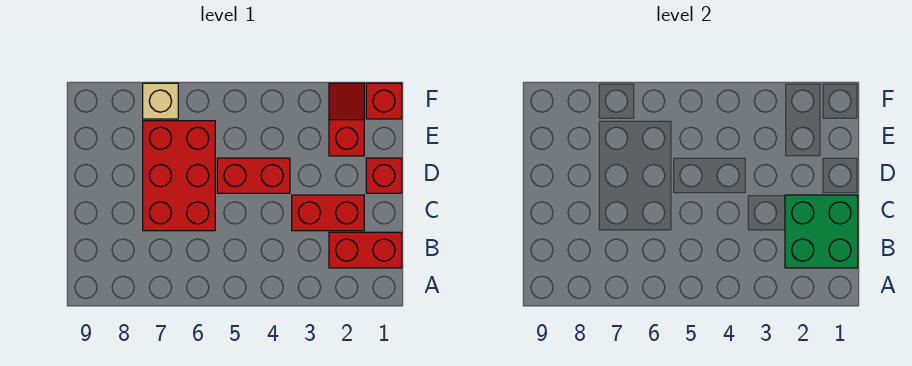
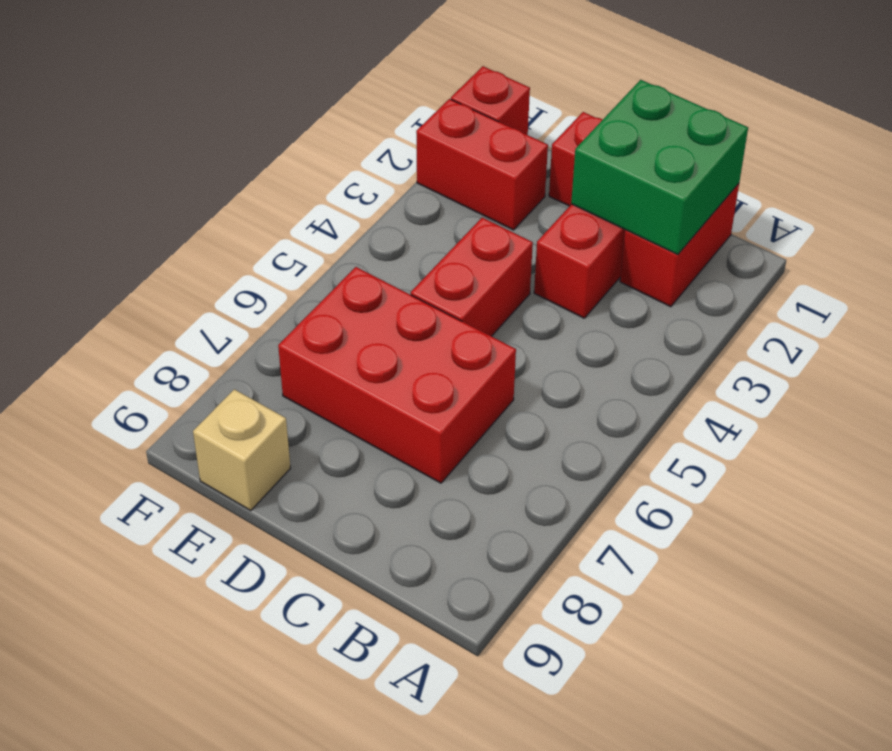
red slope E2:F2 level 1 top E -> red brick E2:F2 level 1
tan brick F7 level 1 -> tan brick E9 level 1

